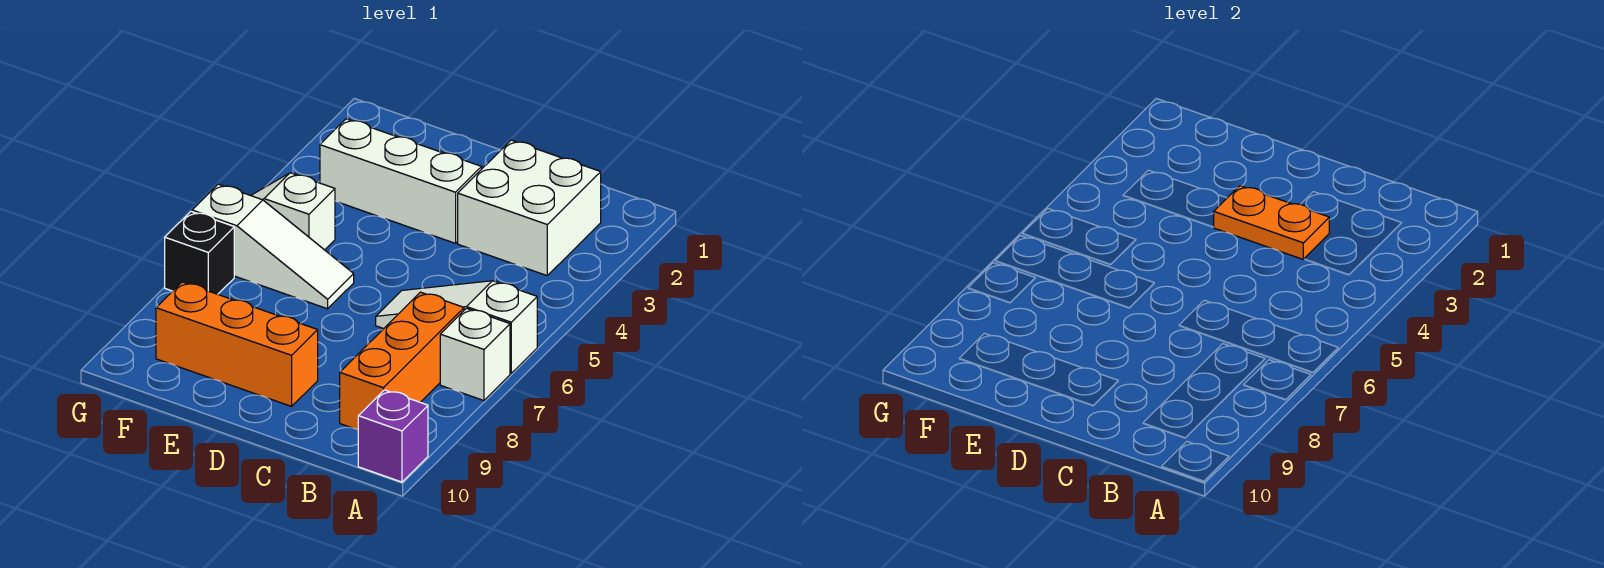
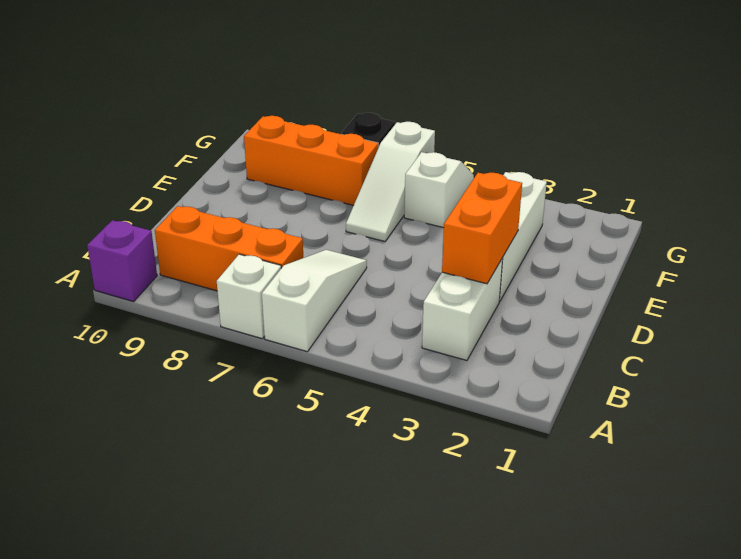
white brick B2:C3 level 1 -> white brick B3:C3 level 1
orange plate C3:D3 level 2 -> orange brick C3:D3 level 2
orange brick D9:F9 level 1 -> orange brick F7:F9 level 1

